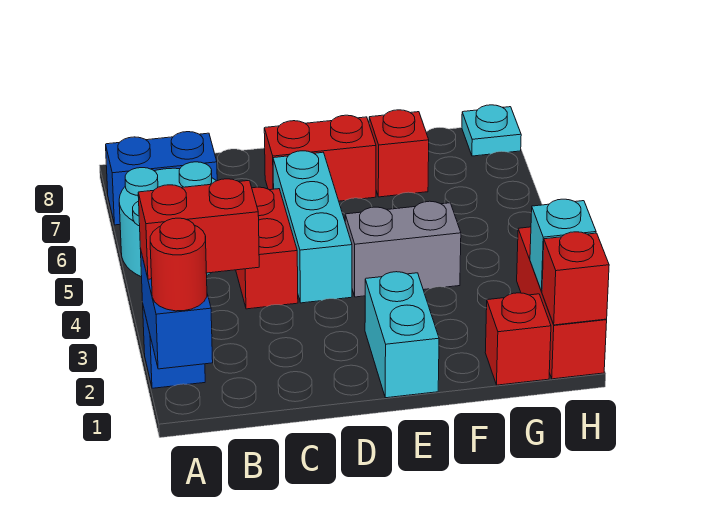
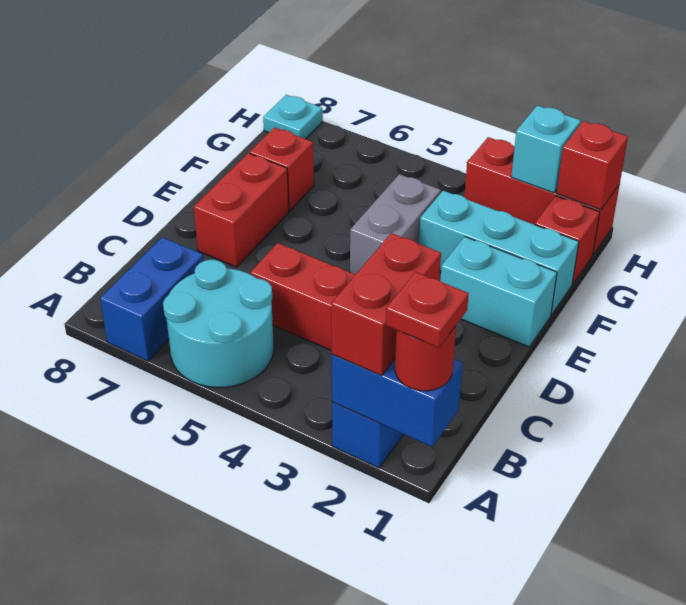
none -> red plate A1 level 4
cyan brick D4:D6 level 1 -> cyan brick F1:F3 level 1

